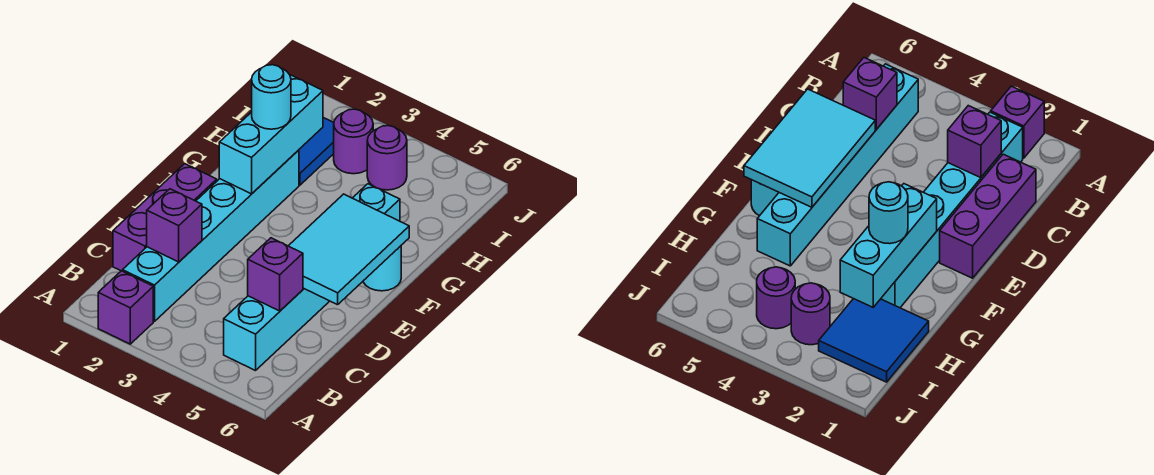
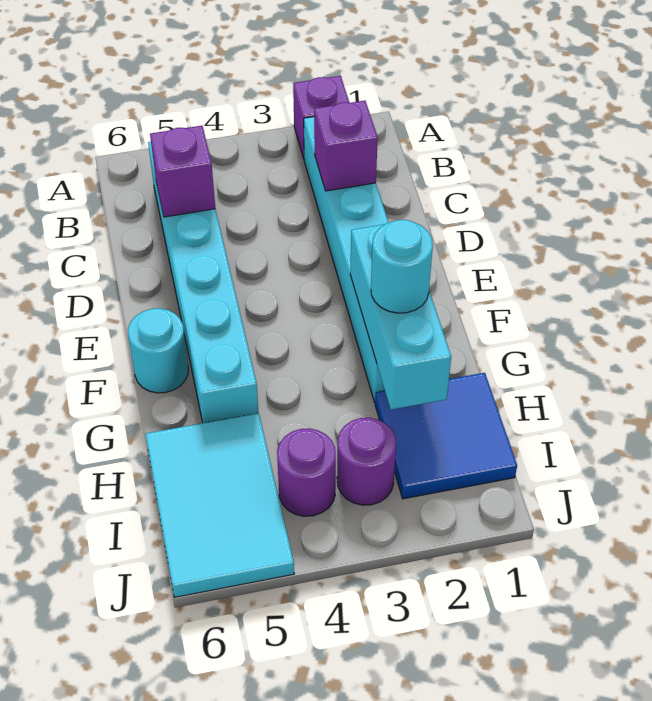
purple brick C1:E1 level 1 -> none
cyan tile D5:F6 level 2 -> cyan tile H5:J6 level 1

